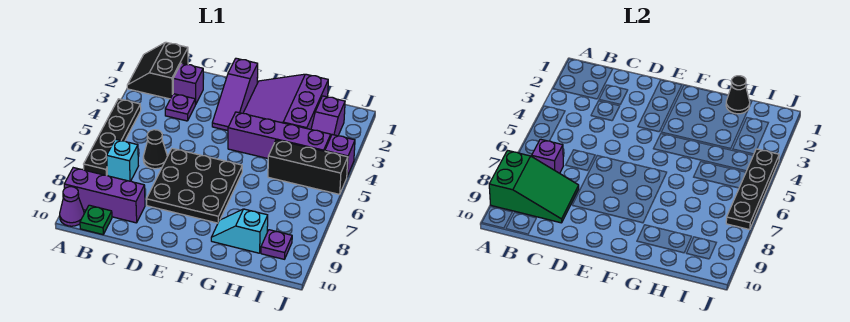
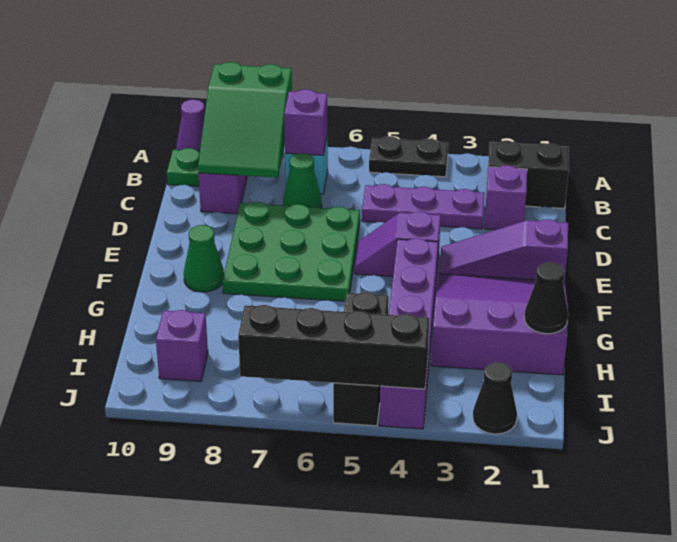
black plate A4:A7 level 1 -> black plate A4:A5 level 1
purple plate C3 level 1 -> purple plate C3:C5 level 1
black cone C6 level 1 -> black cone J2 level 1
none -> green cone C7 level 1
black plate D6:F8 level 1 -> green plate D6:F8 level 1
none -> green cone F9 level 1
cyan slope G9:H9 level 1 top H -> none
purple slope I2:I3 level 1 top 2 -> purple slope E4:E5 level 1 top 4
purple plate I9 level 1 -> purple brick I9 level 1
black plate J4:J7 level 2 -> black brick J4:J7 level 2

